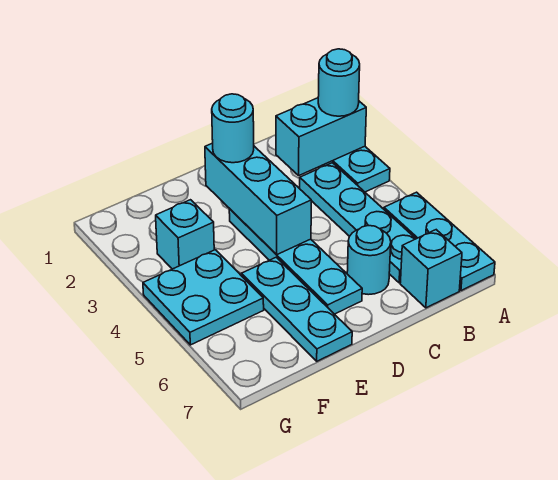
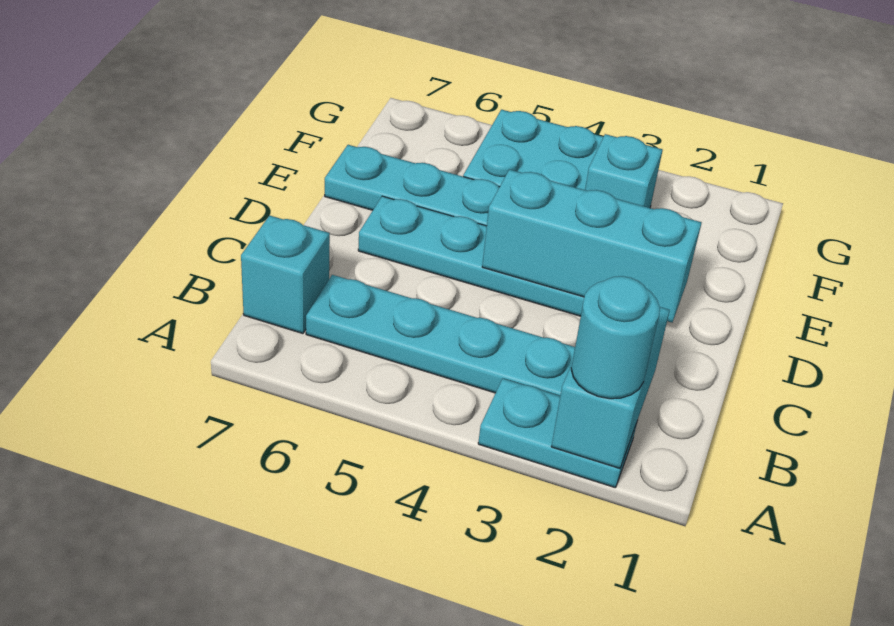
cyan plate A5:A7 level 1 -> none
cyan round brick C6 level 1 -> none
cyan round brick D2 level 3 -> none

